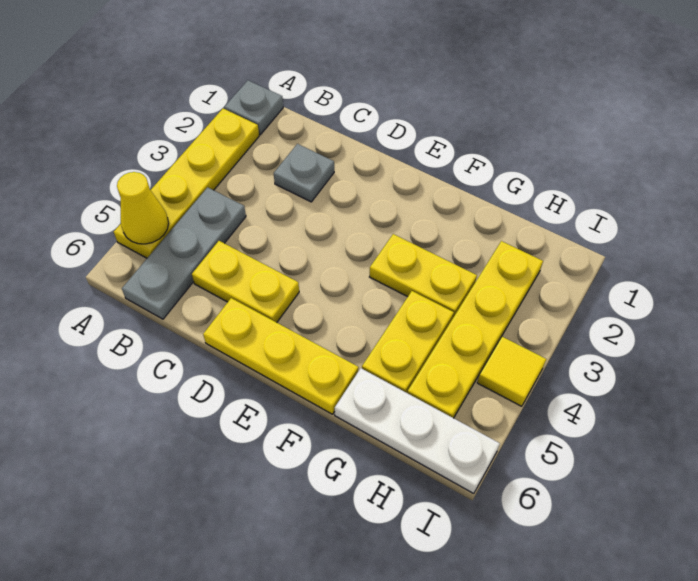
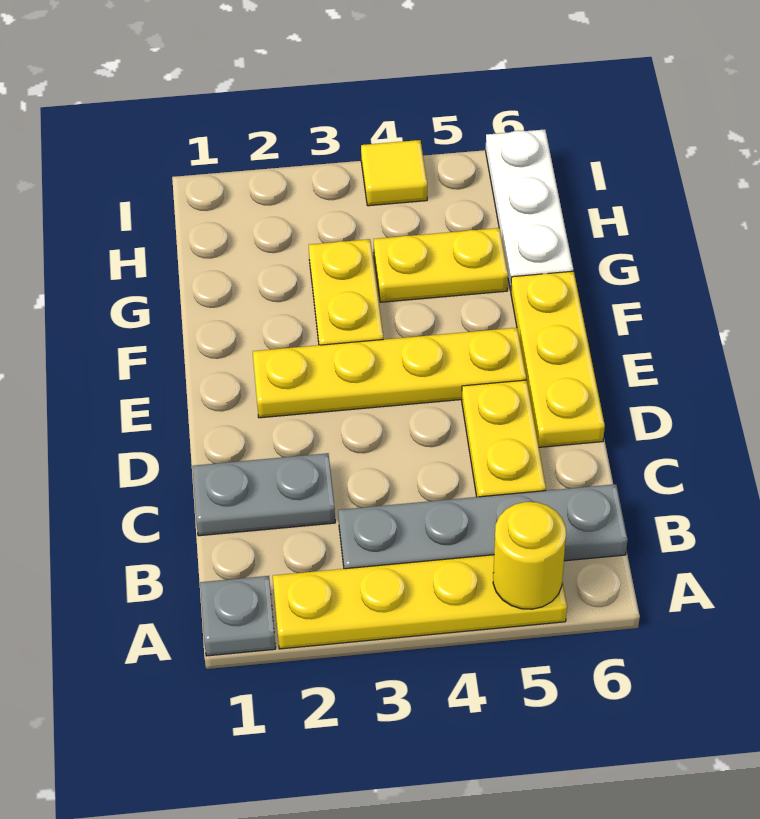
yellow cone A5 level 2 -> yellow round brick A5 level 2
grey plate B4:B6 level 1 -> grey plate B3:B6 level 1
grey plate C2 level 1 -> grey plate C1:C2 level 1
yellow plate H2:H5 level 1 -> yellow plate E2:E5 level 1

